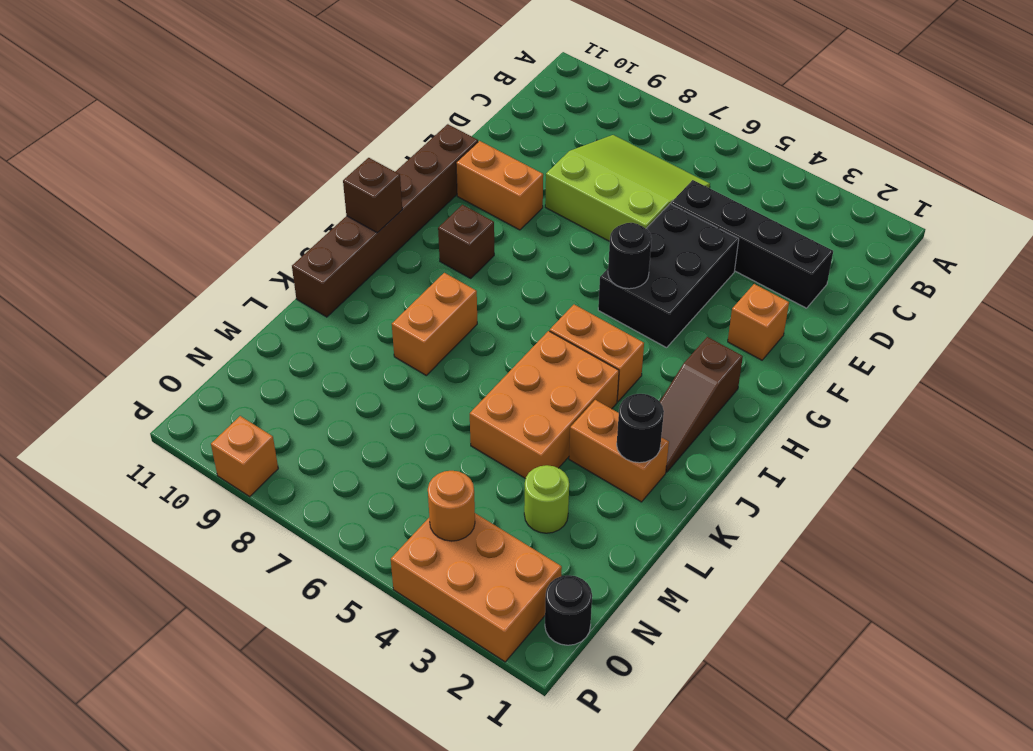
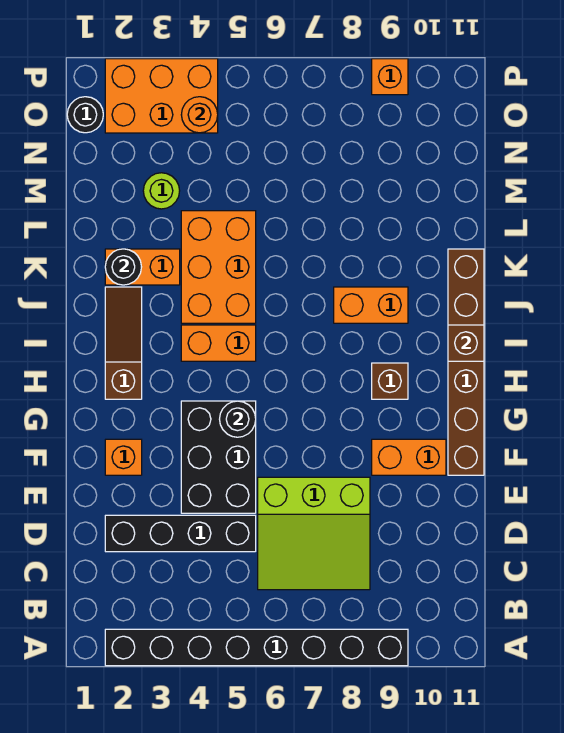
none -> black brick A2:A9 level 1
orange brick J8:K8 level 1 -> orange brick J8:J9 level 1

